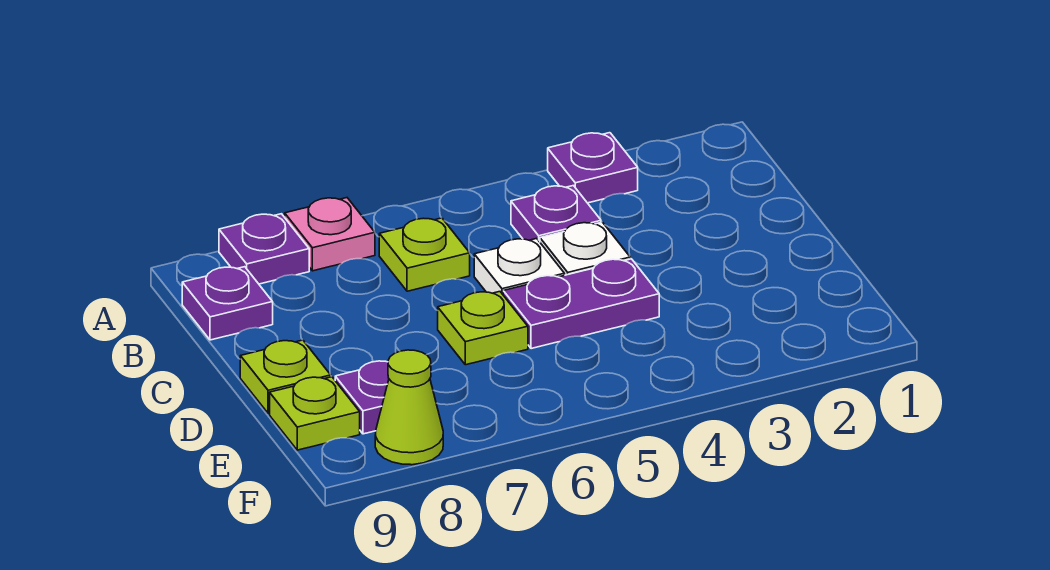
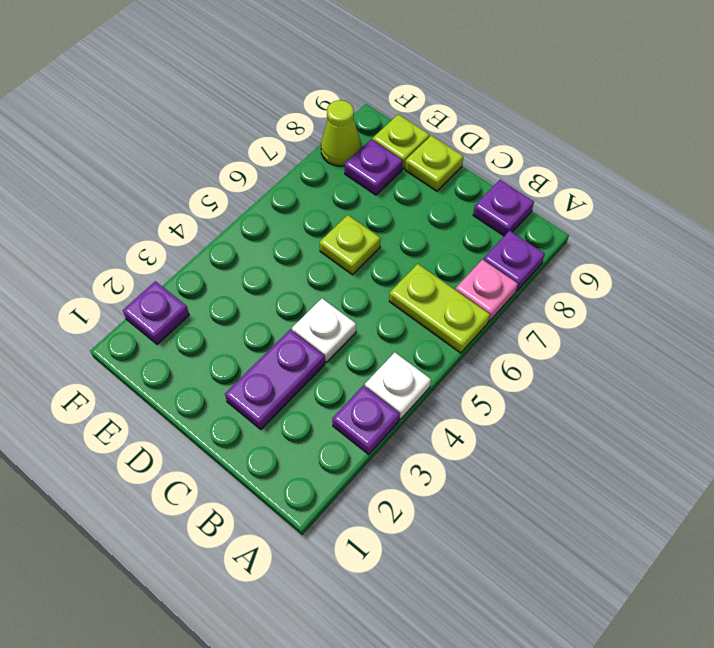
purple plate B4 level 1 -> purple plate F2 level 1
lime plate B6 level 1 -> lime plate A6:B6 level 1
white plate C5 level 1 -> white plate A4 level 1
purple plate D4:D5 level 1 -> purple plate C2:C3 level 1

